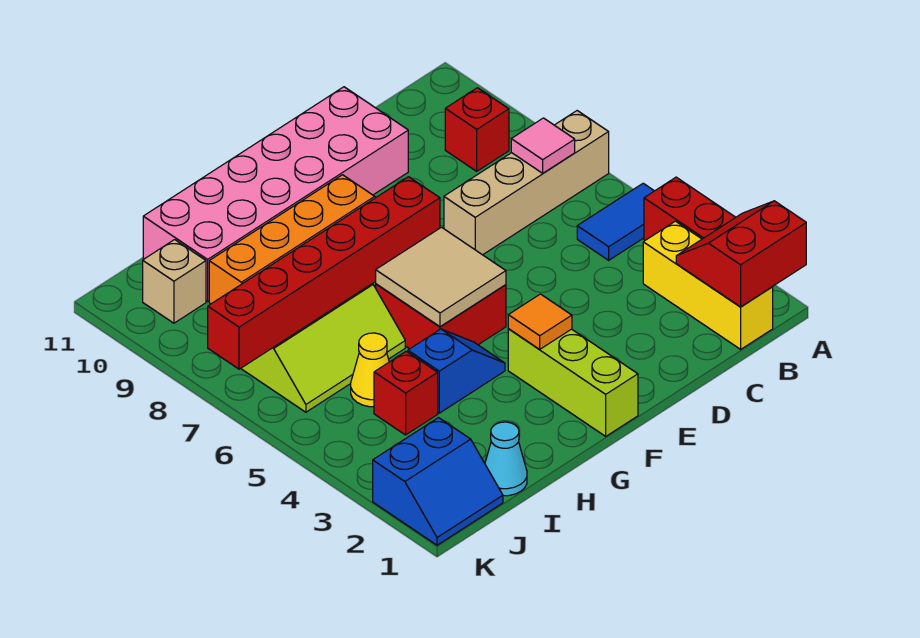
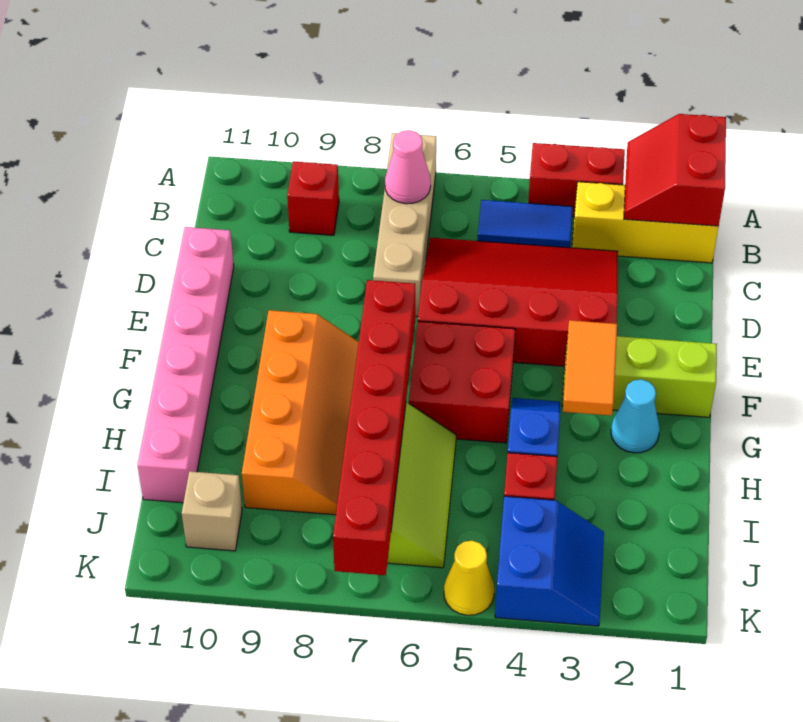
blue tile A5:B5 level 1 -> blue tile B4:B5 level 1
pink tile B7 level 2 -> pink cone B7 level 2
none -> red slope C3:E6 level 1 top E
pink brick D10:I11 level 1 -> pink brick D11:I11 level 1
orange tile F3 level 2 -> orange tile F3:G3 level 2
tan tile F5:G6 level 2 -> none
cyan cone I1 level 1 -> cyan cone G2 level 1
yellow cone I5 level 1 -> yellow cone K5 level 1
blue slope J1:K2 level 1 top 2 -> blue slope J3:K4 level 1 top 4

